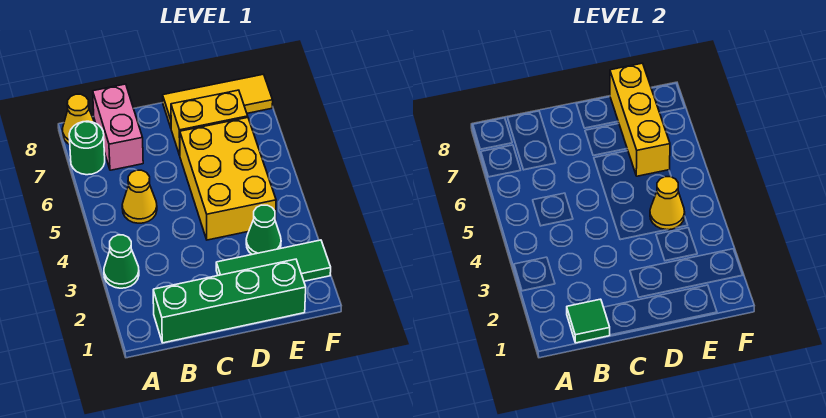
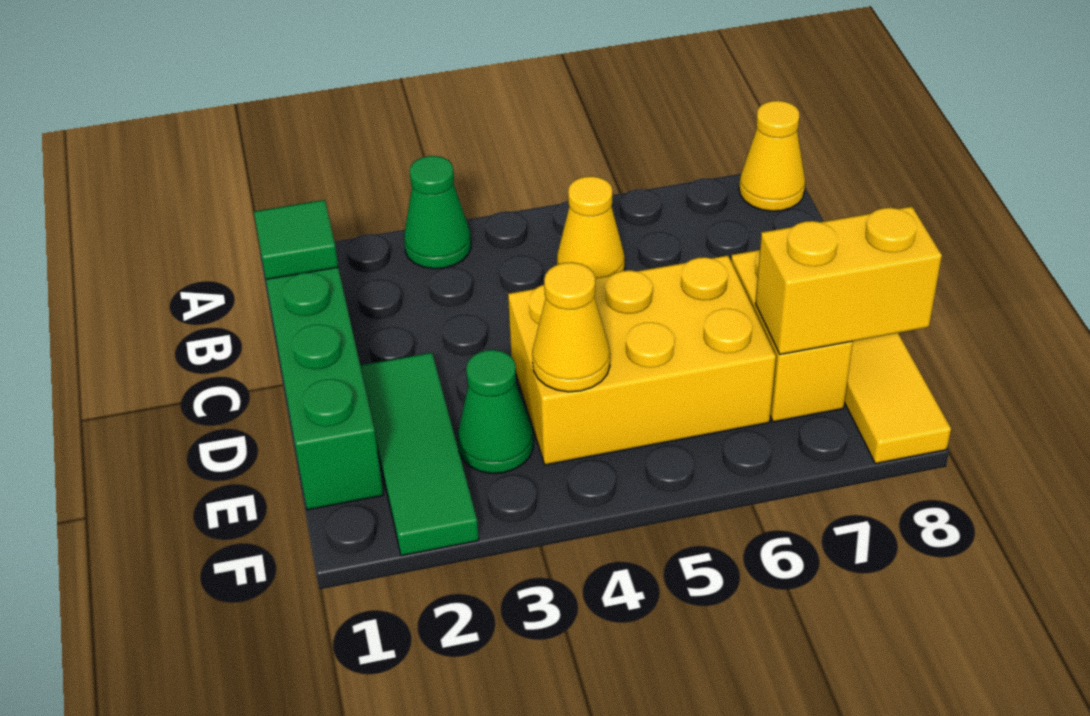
green round brick A7 level 1 -> none
pink brick B7:B8 level 1 -> none
yellow brick E6:E8 level 2 -> yellow brick E7:E8 level 2

